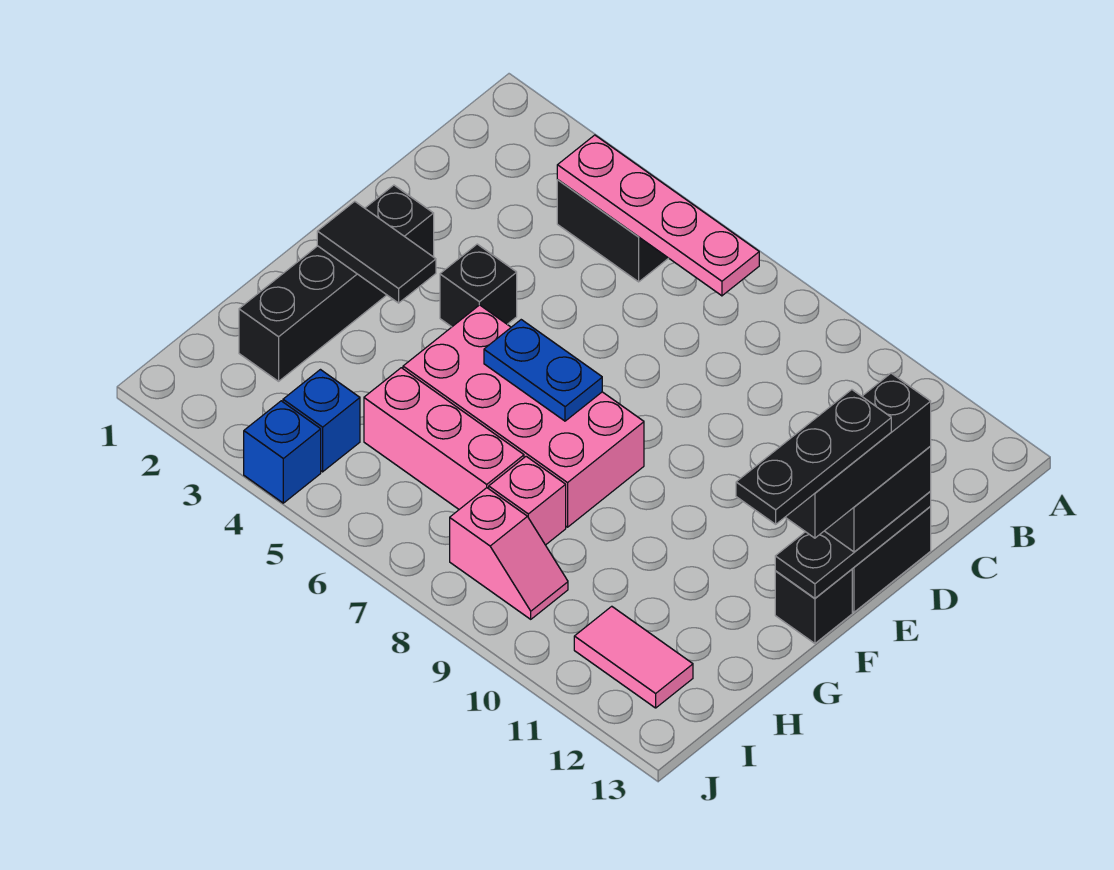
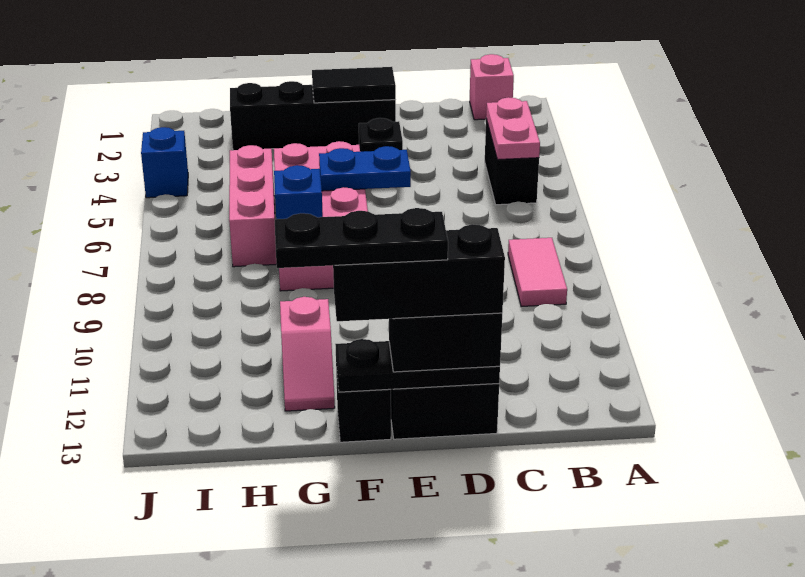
pink plate B4:B7 level 2 -> pink plate B4:B5 level 2
black tile F2:F3 level 2 -> black tile E2:F2 level 2
blue plate F6:F7 level 2 -> blue plate E6:F6 level 2
pink brick H8 level 1 -> pink brick B1 level 1
blue brick I4 level 1 -> blue brick G8 level 2
pink slope I8:I9 level 1 top 8 -> pink slope G11:G12 level 1 top 11
pink tile I11:I12 level 1 -> pink tile B8:B9 level 1

